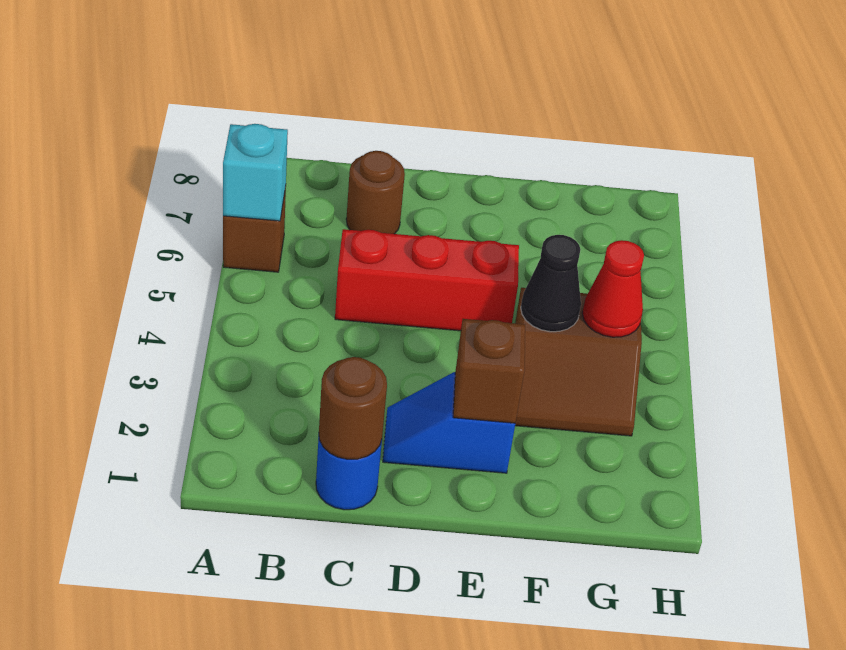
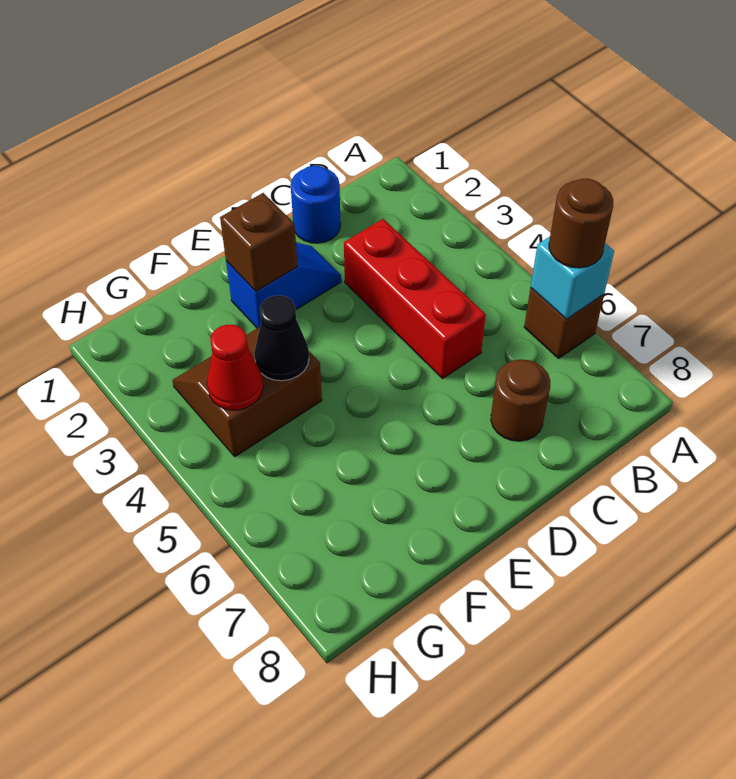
brown round brick C1 level 2 -> brown round brick A6 level 3
red brick C5:E5 level 1 -> red brick C3:C5 level 1

